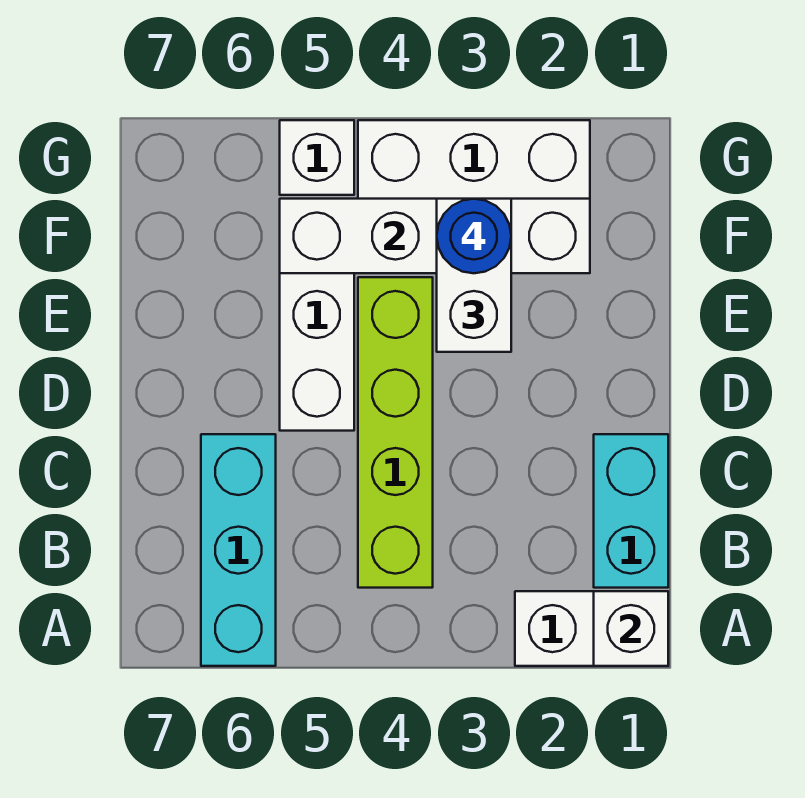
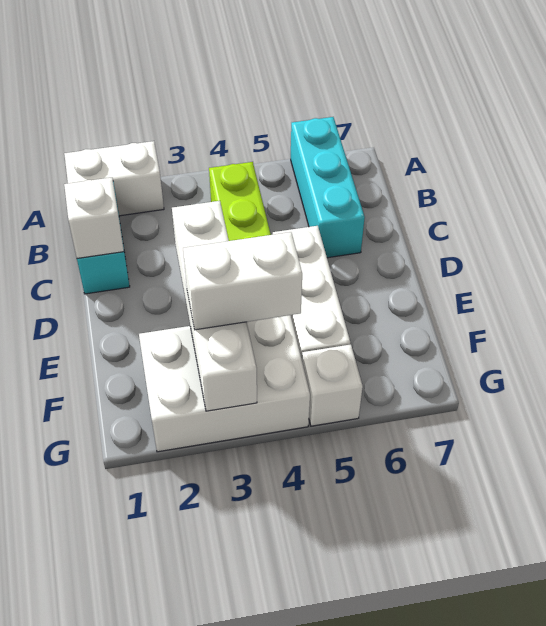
white brick A1 level 2 -> white brick C1 level 2
white brick E3:F3 level 3 -> white brick F3:F4 level 3
white brick F2:F5 level 2 -> white brick D3:G3 level 2
blue round brick F3 level 4 -> none

